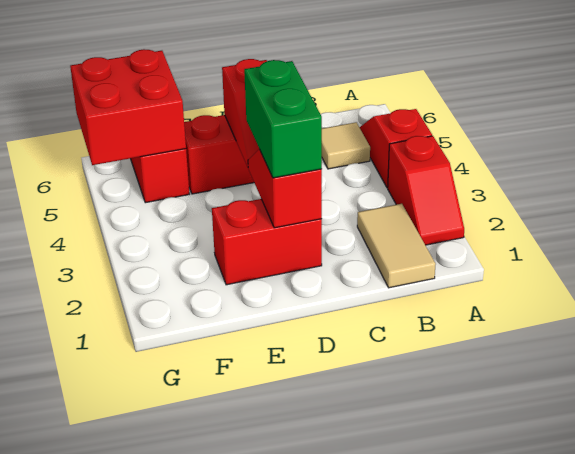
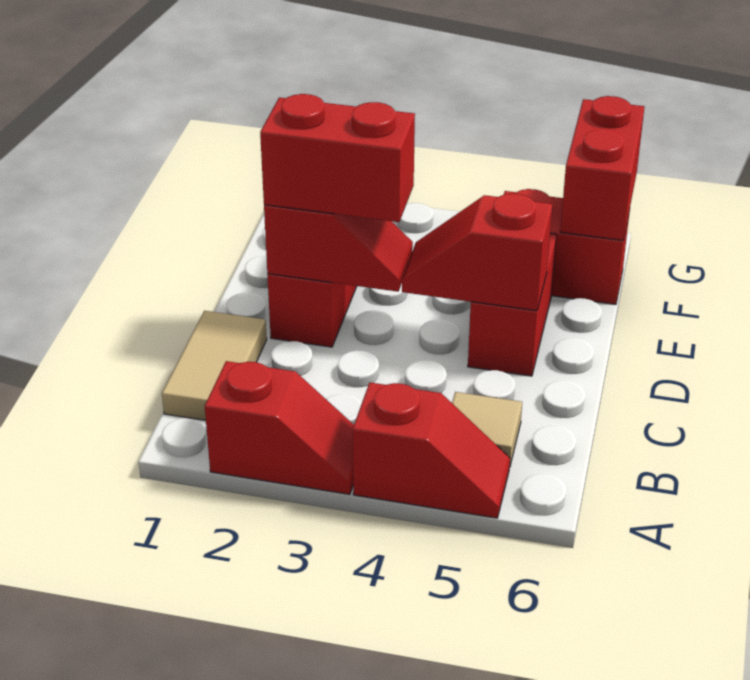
red slope A2:A3 level 1 top 3 -> red slope A2:A3 level 1 top 2
tan tile B1:B2 level 1 -> tan tile B1:C1 level 1
green brick D2:D3 level 3 -> red brick D2:D3 level 3
red brick F5:G6 level 2 -> red brick F6:G6 level 2

